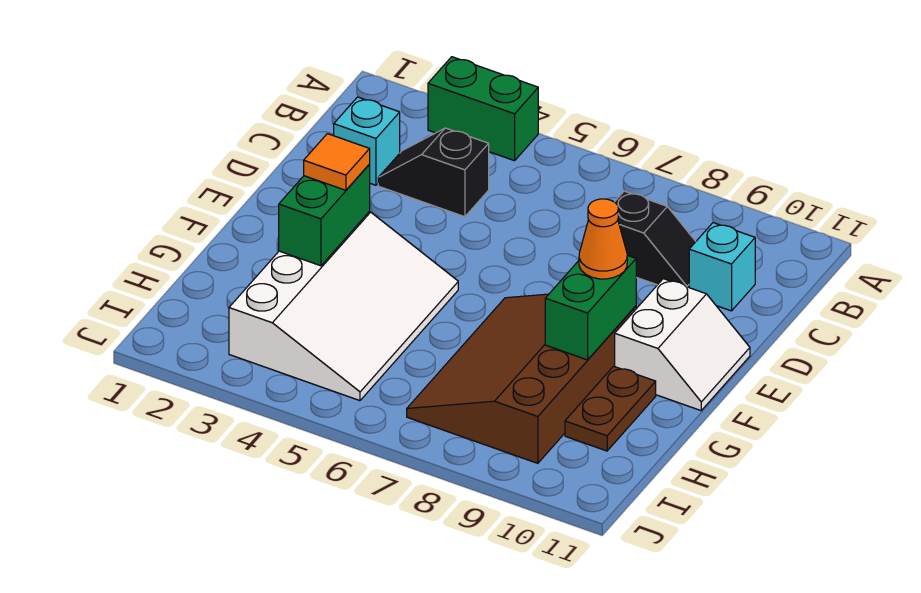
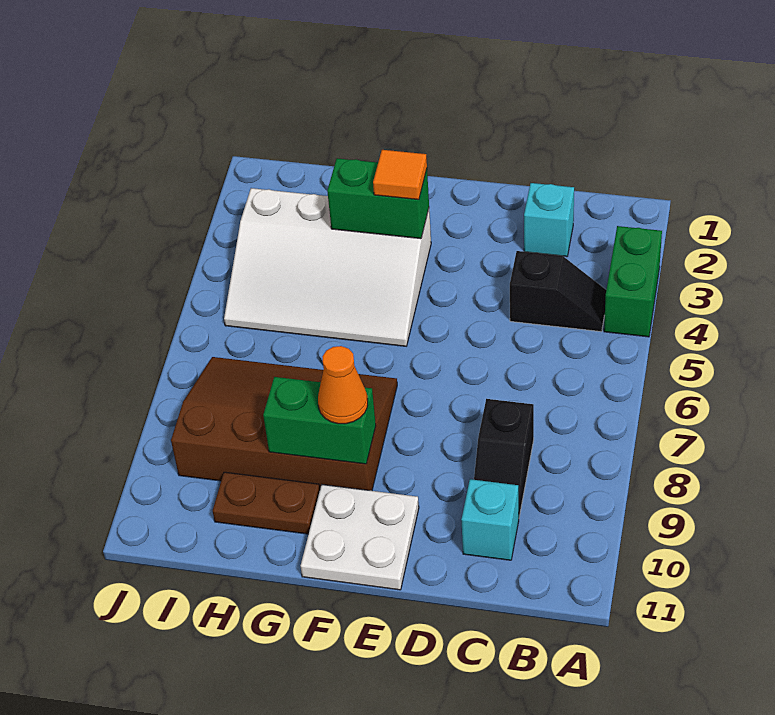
black slope C3:C4 level 1 top 4 -> black slope B4:C4 level 1 top C
white slope E10:F11 level 1 top 10 -> white plate E10:F11 level 1

